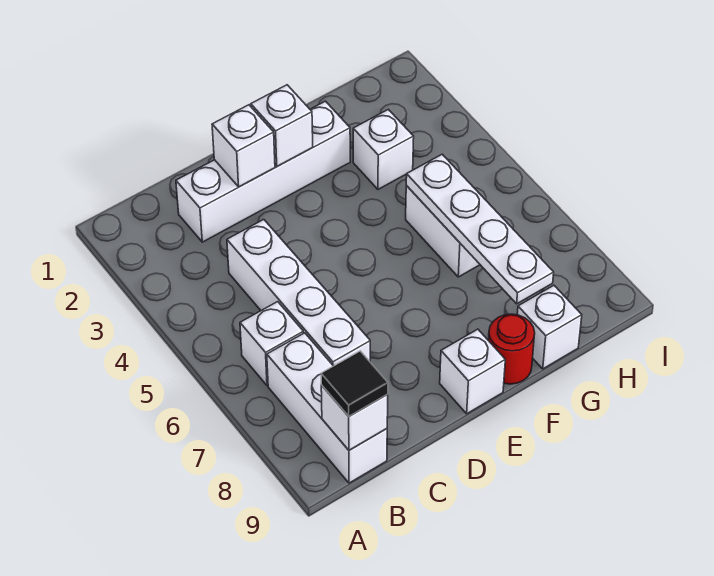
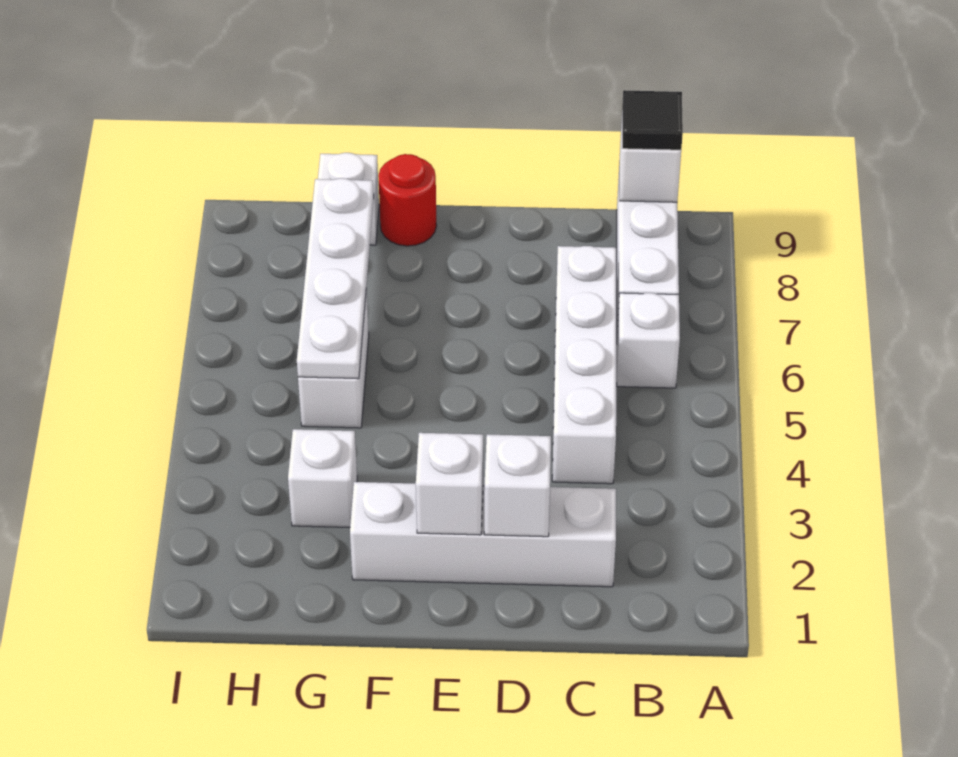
white brick E9 level 1 -> none

